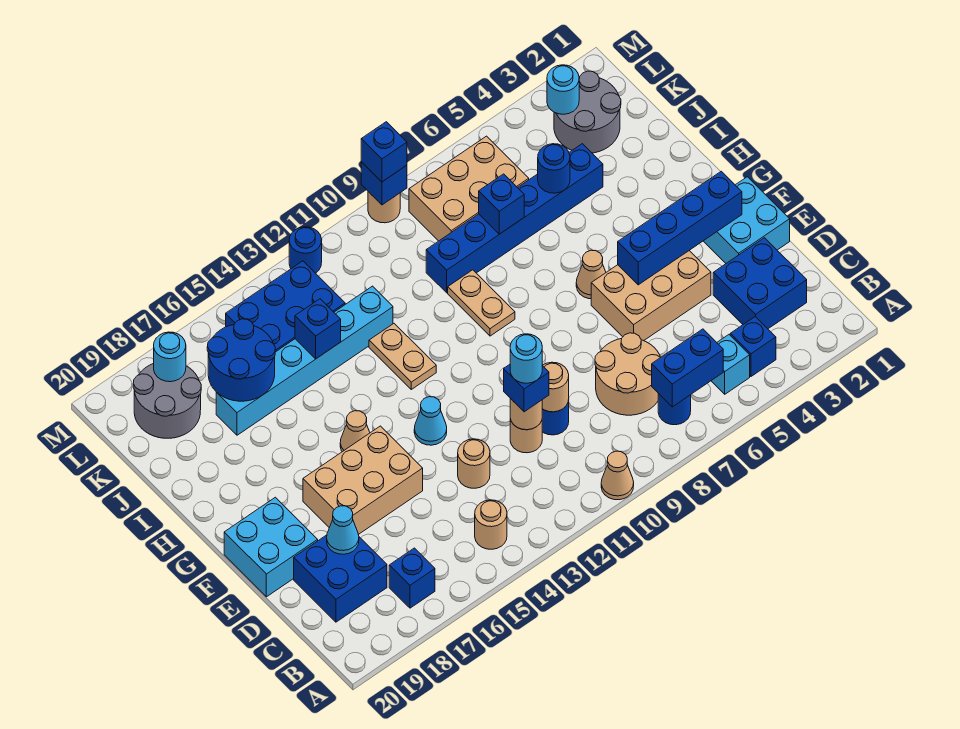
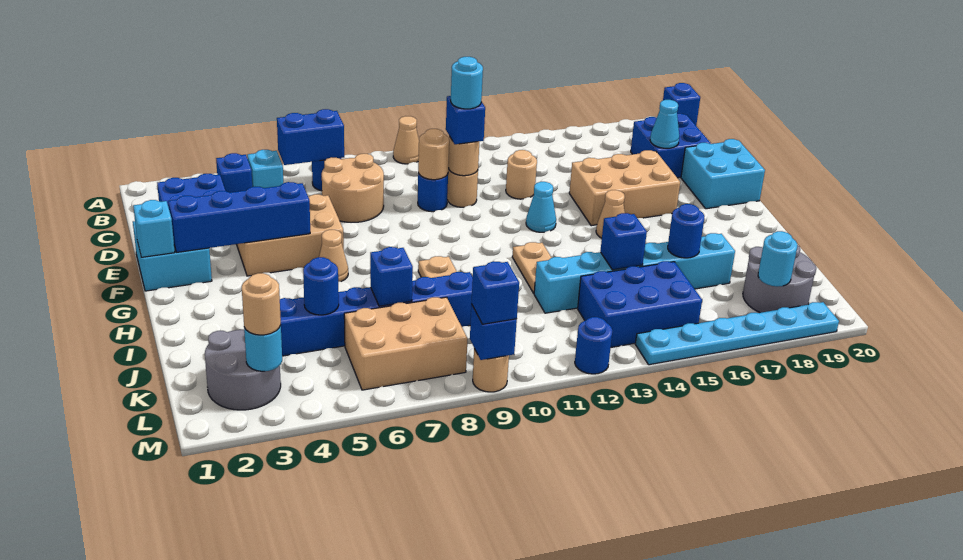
tan round brick B14 level 1 -> tan round brick L3 level 3
blue brick B17 level 1 -> blue brick A20 level 1
none -> cyan brick F1 level 2
blue round brick J16:K17 level 2 -> blue round brick J16 level 2
none -> cyan plate M14:M19 level 1

